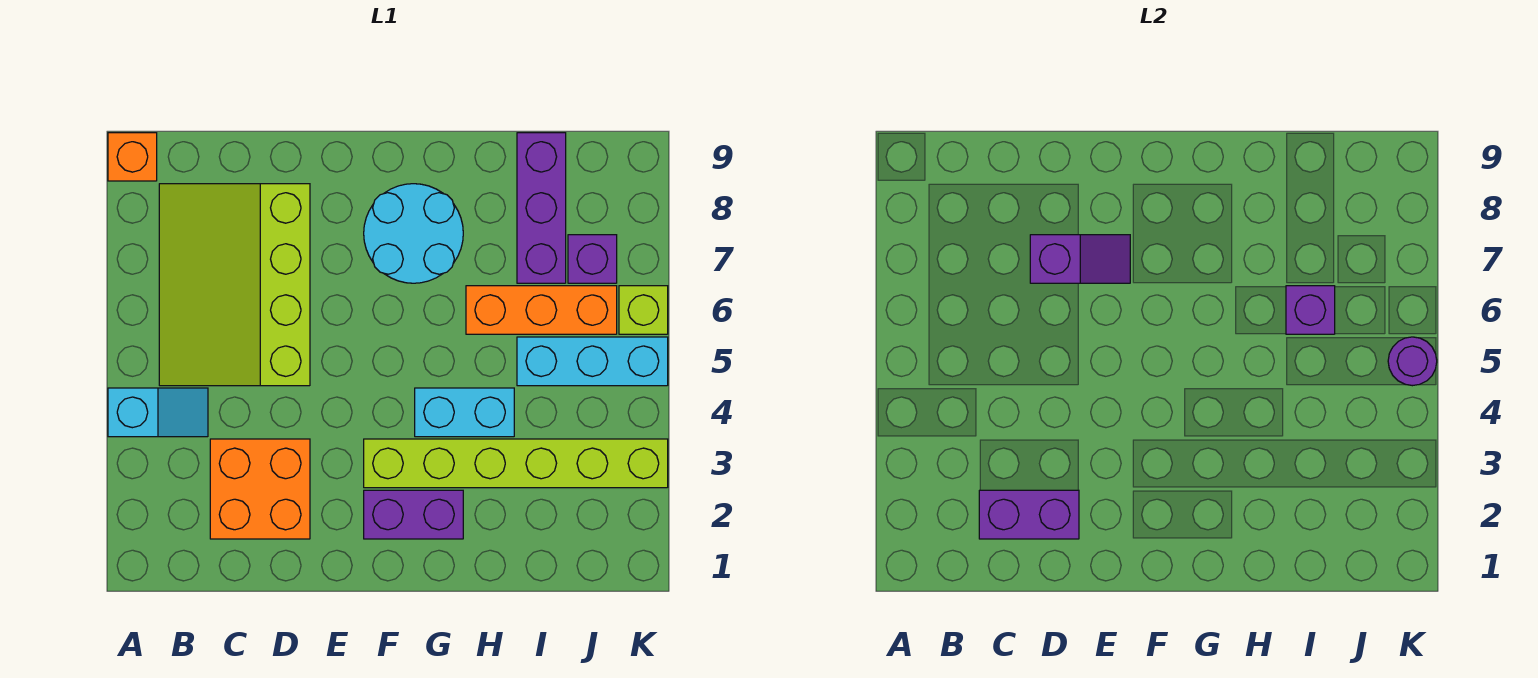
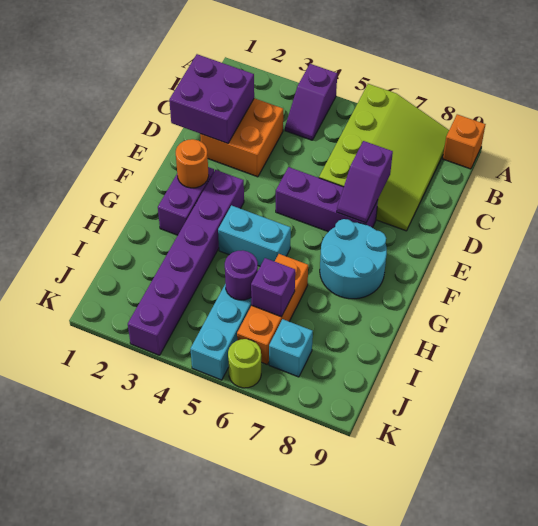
cyan slope A4:B4 level 1 top A -> purple slope A4:B4 level 1 top A
lime slope B5:D8 level 1 top D -> lime slope A6:D8 level 1 top 6
purple brick C2:D2 level 2 -> purple brick C1:D2 level 2
none -> orange round brick F2 level 2
lime brick F3:K3 level 1 -> purple brick F3:K3 level 1
cyan brick G4:H4 level 1 -> cyan brick G4:G5 level 1
purple brick I7:I9 level 1 -> purple brick E5:E7 level 1
purple brick J7 level 1 -> cyan brick J7 level 1
purple round brick K5 level 2 -> purple round brick I5 level 2
lime brick K6 level 1 -> lime round brick K6 level 1

